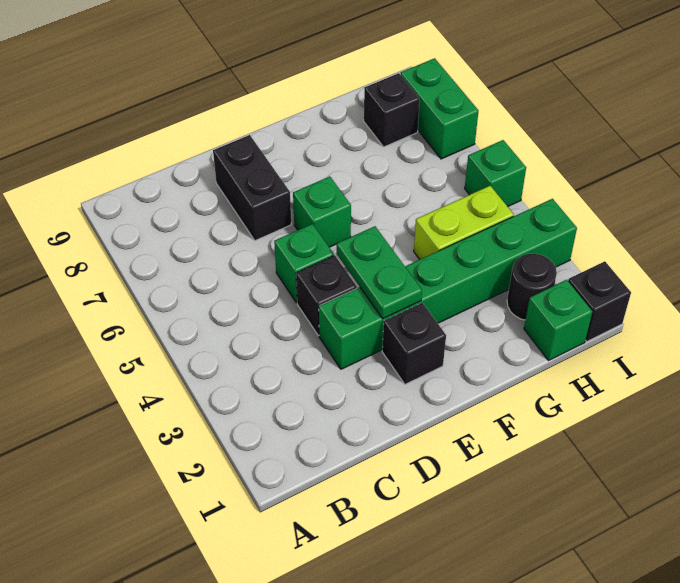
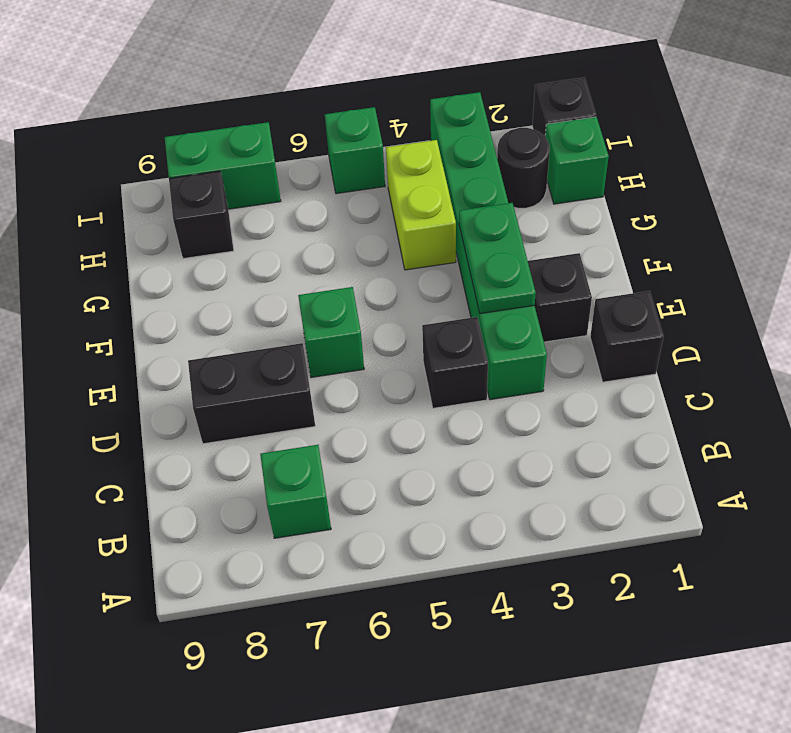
none -> black brick D1 level 1
green brick D5 level 1 -> green brick B7 level 1
green plate E3:E4 level 2 -> green plate E3:F3 level 2

